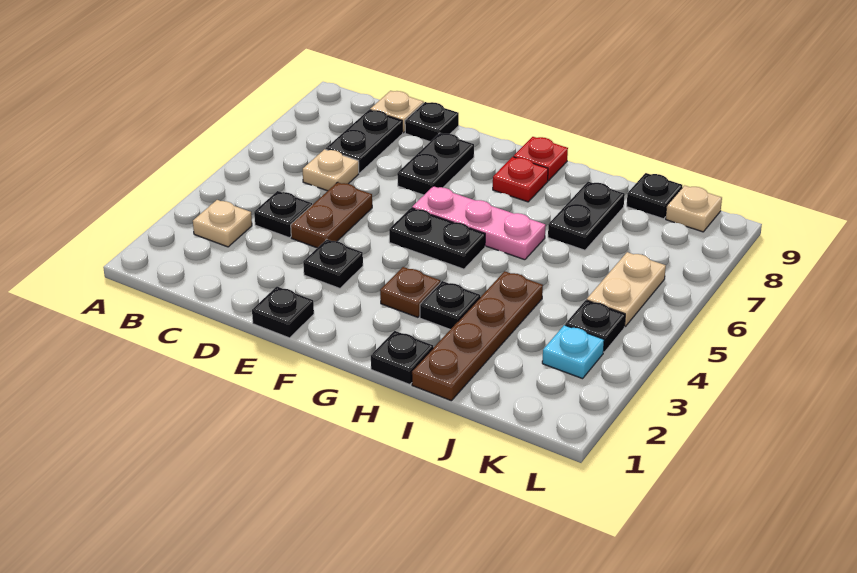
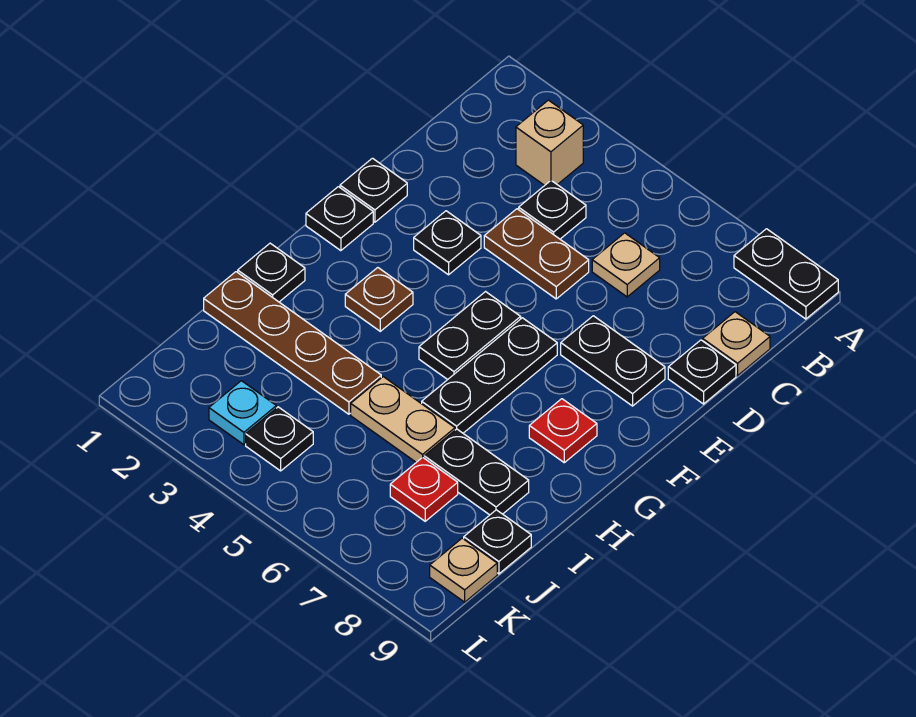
tan plate B3 level 1 -> tan brick B3 level 1
black plate C7:C8 level 1 -> black plate A8:A9 level 1
pink plate F6:H6 level 1 -> black plate F6:H6 level 1
red plate G9 level 1 -> red plate J7 level 1
black plate H3 level 1 -> black plate F1 level 1
tan plate K5:K6 level 1 -> tan plate I5:I6 level 1

